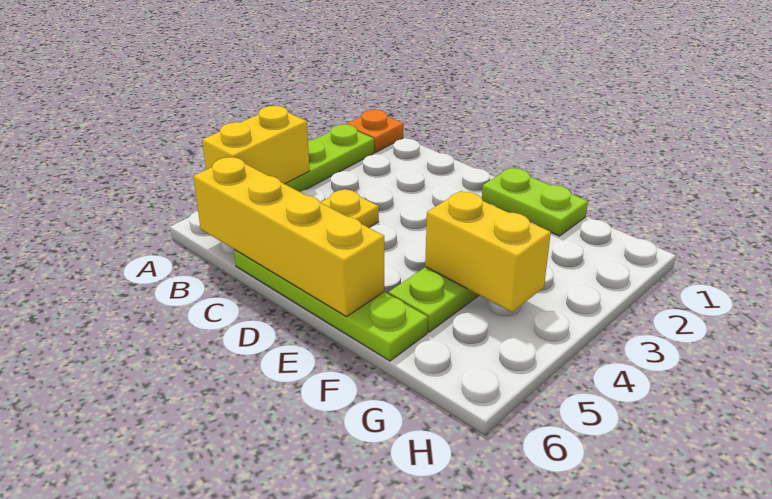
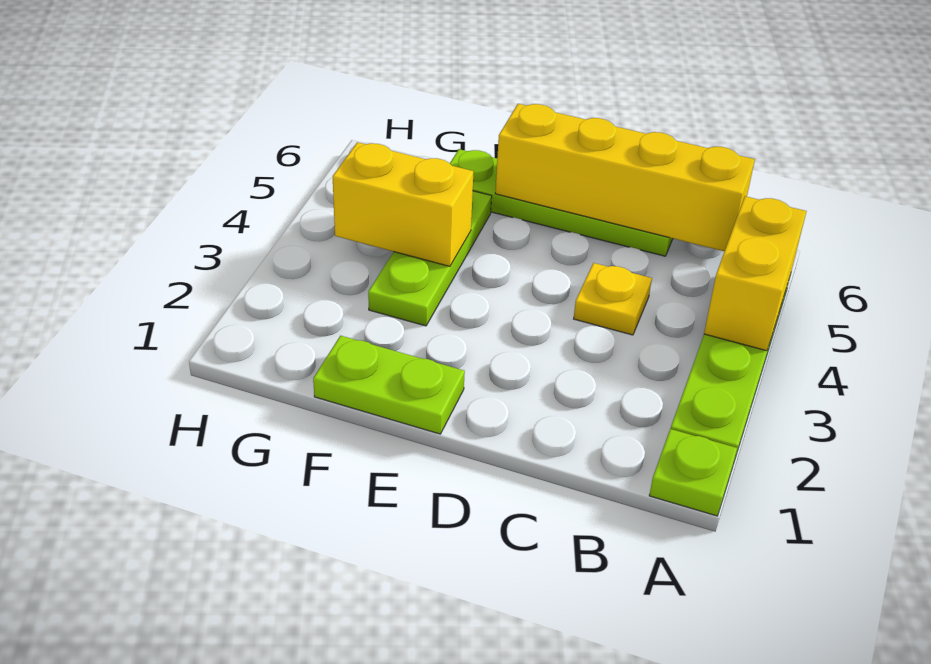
orange plate A1 level 1 -> lime plate A1 level 1

